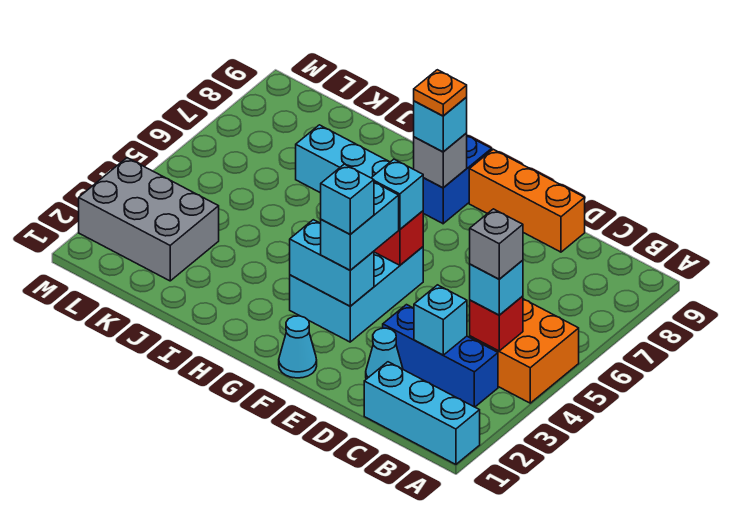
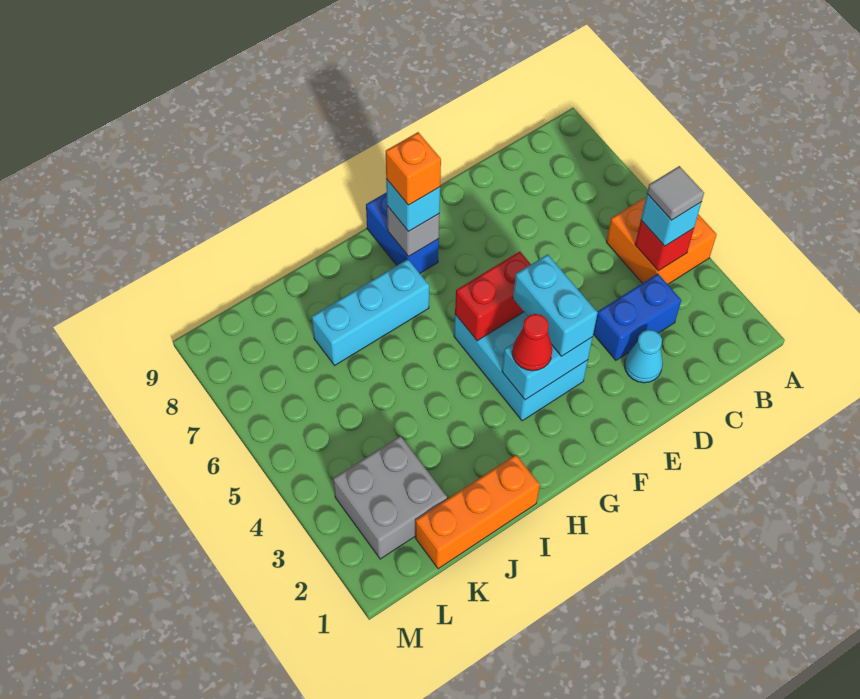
cyan brick A1:C1 level 1 -> none
blue brick B3:D3 level 1 -> blue brick C3:D3 level 1
grey brick B4 level 4 -> grey tile B4 level 4
cyan brick C3 level 2 -> none
orange brick D9:F9 level 1 -> orange brick I1:K1 level 1
cyan cone F1 level 1 -> none
cyan brick F3 level 4 -> none
cyan brick F5 level 3 -> none
none -> red cone G3 level 3
orange plate G8 level 4 -> orange brick G8 level 4
grey brick K2:M3 level 1 -> grey brick K2:L3 level 1

